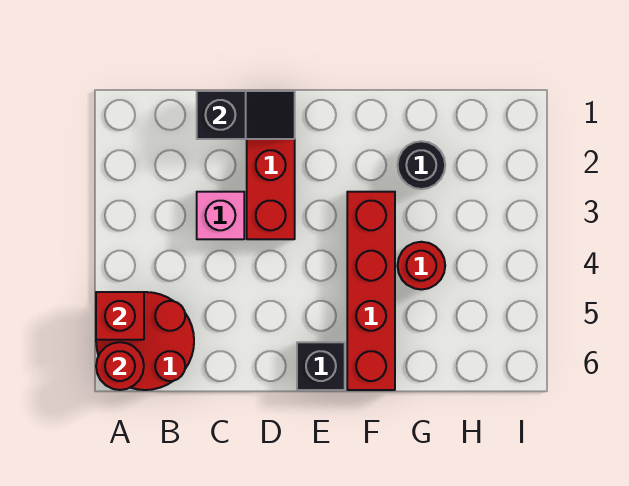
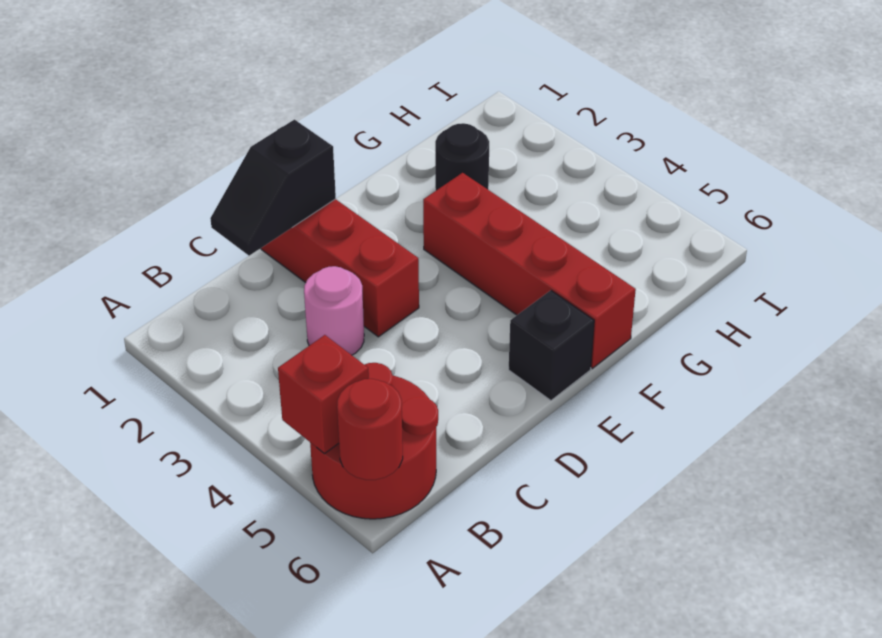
black slope C1:D1 level 2 top C -> black slope C1:D1 level 2 top D
pink brick C3 level 1 -> pink round brick C3 level 1
red round brick G4 level 1 -> none

